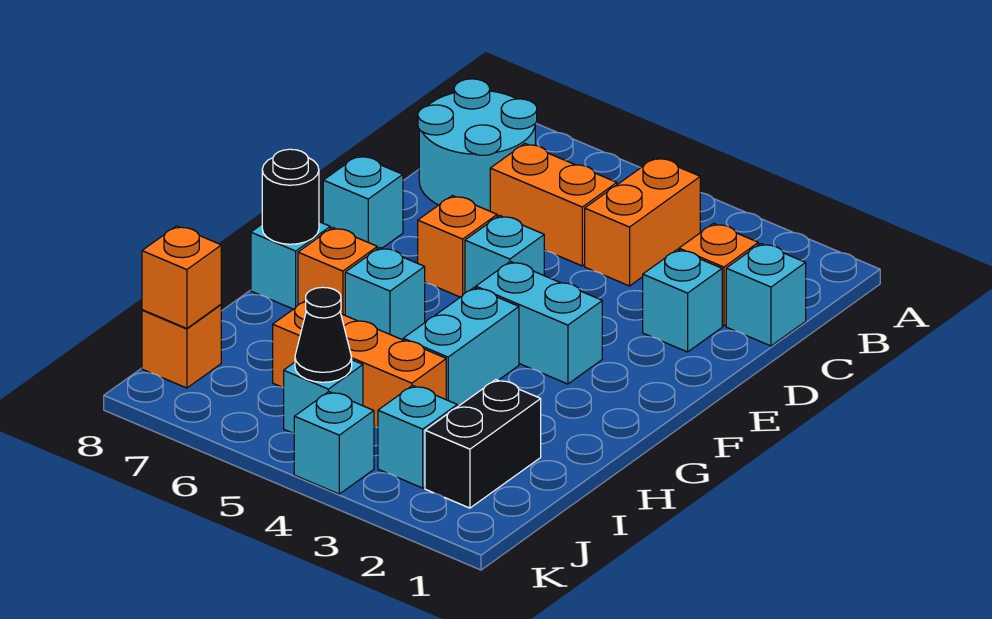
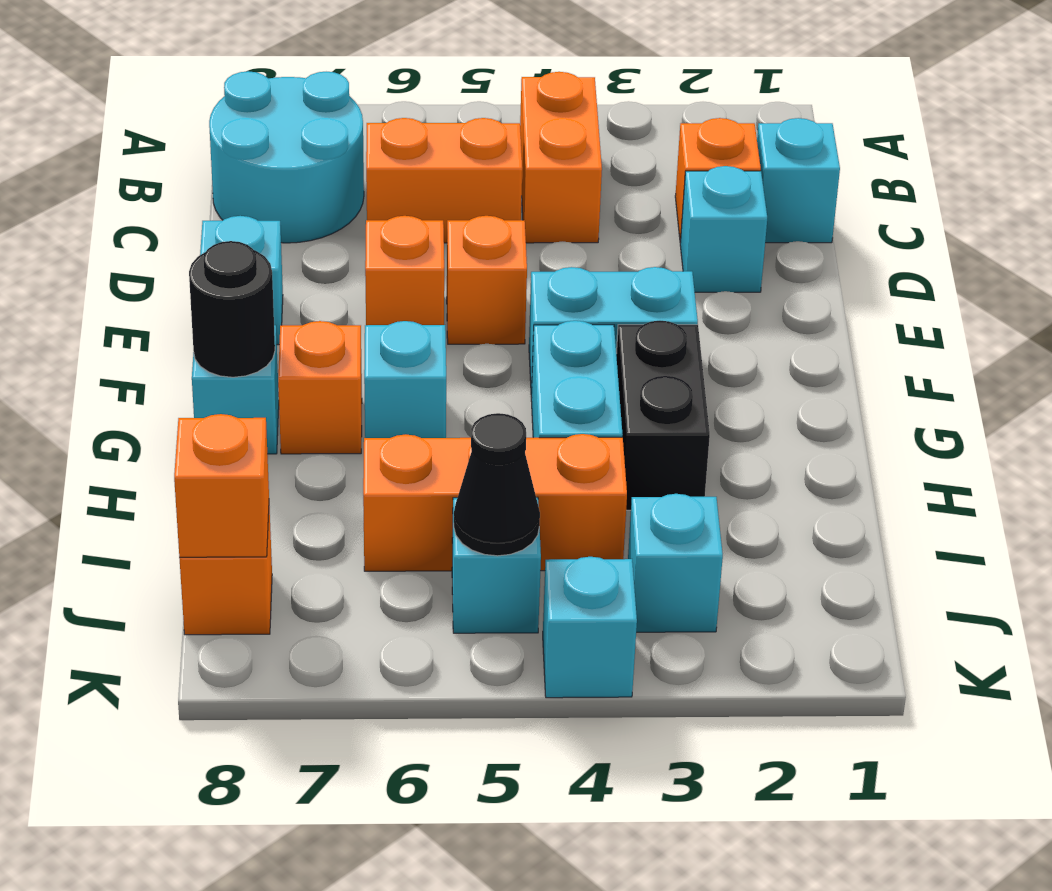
cyan brick E5 level 1 -> orange brick E5 level 1
black brick I2:J2 level 1 -> black brick G3:H3 level 1

